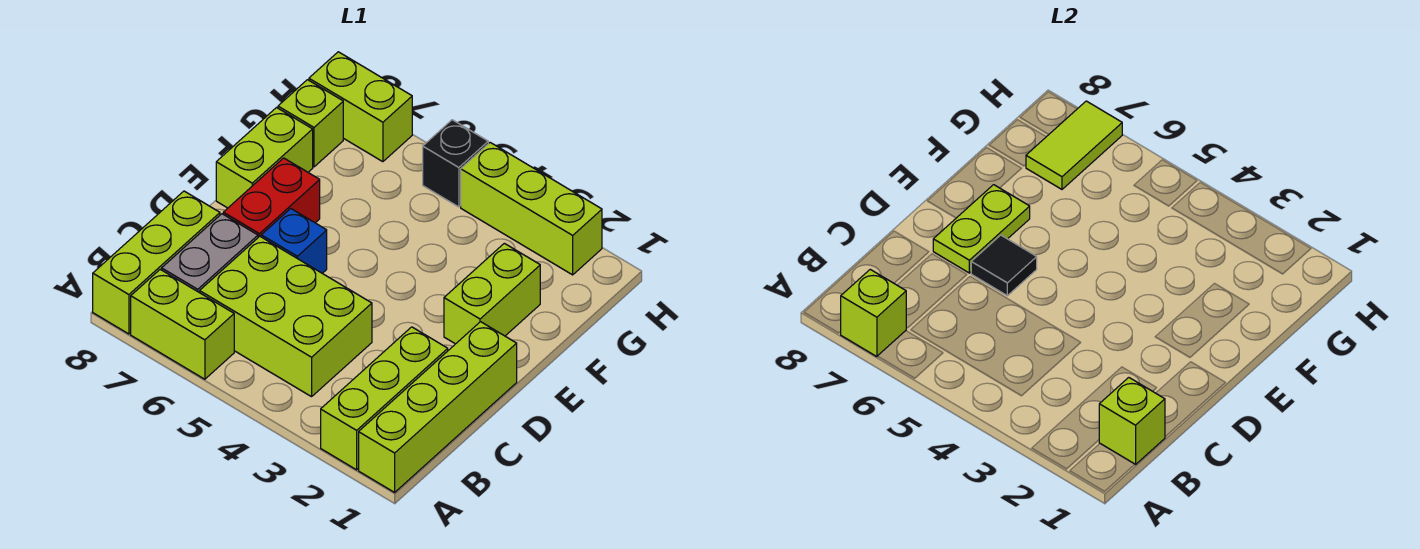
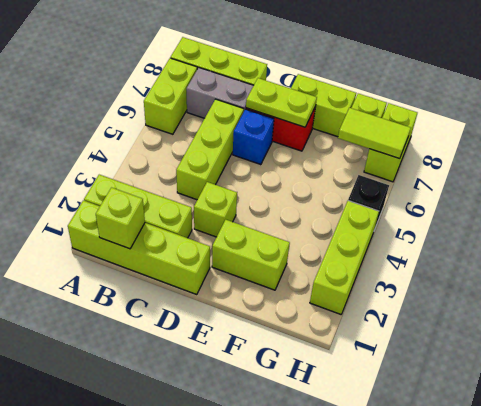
lime brick A7 level 2 -> lime brick D3 level 1
lime brick B4:C6 level 1 -> lime brick C4:C6 level 1
black tile D6 level 2 -> none

